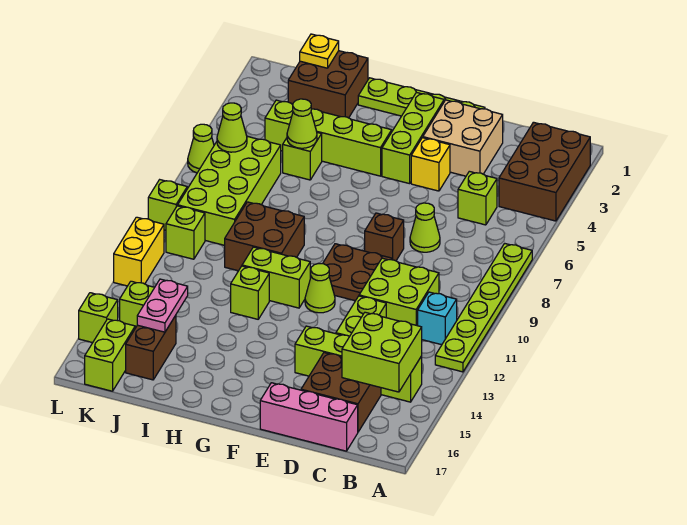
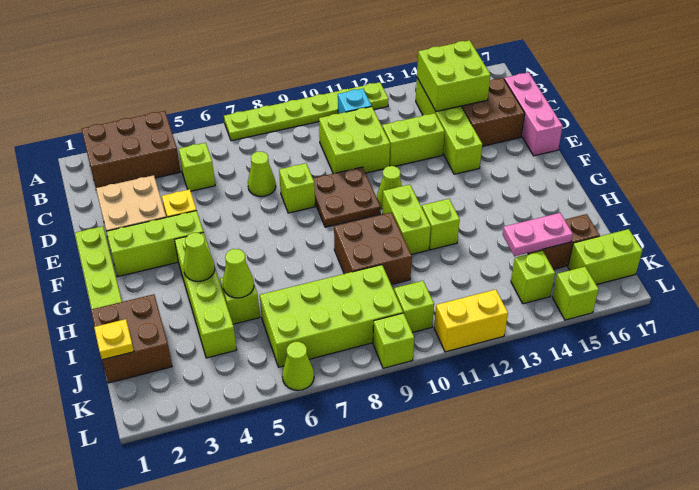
brown brick E8 level 1 -> lime brick E8 level 1
lime cone K6 level 2 -> lime cone H4 level 2

